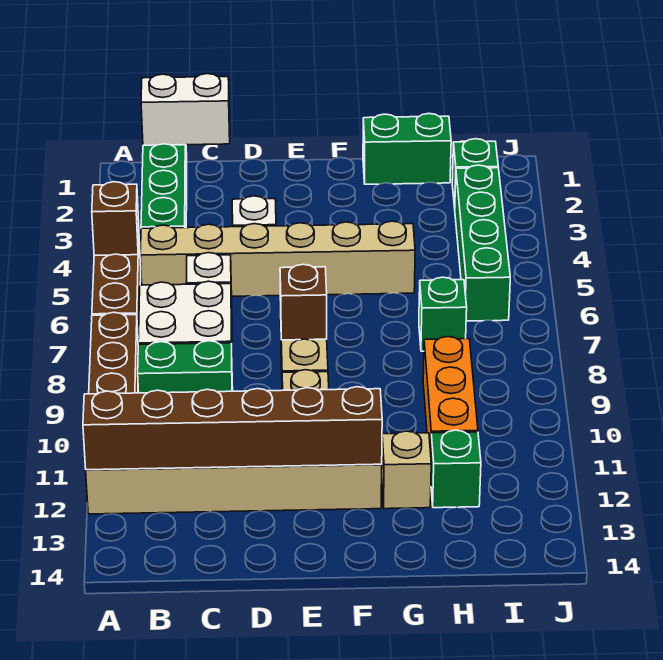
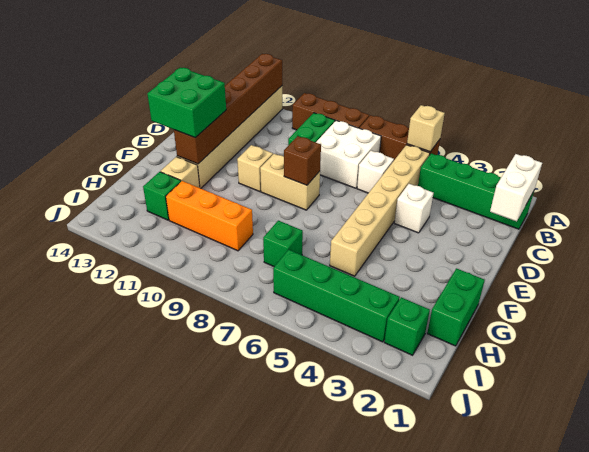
brown brick A5 level 2 -> tan brick A5 level 2
none -> green brick E12:F13 level 3

